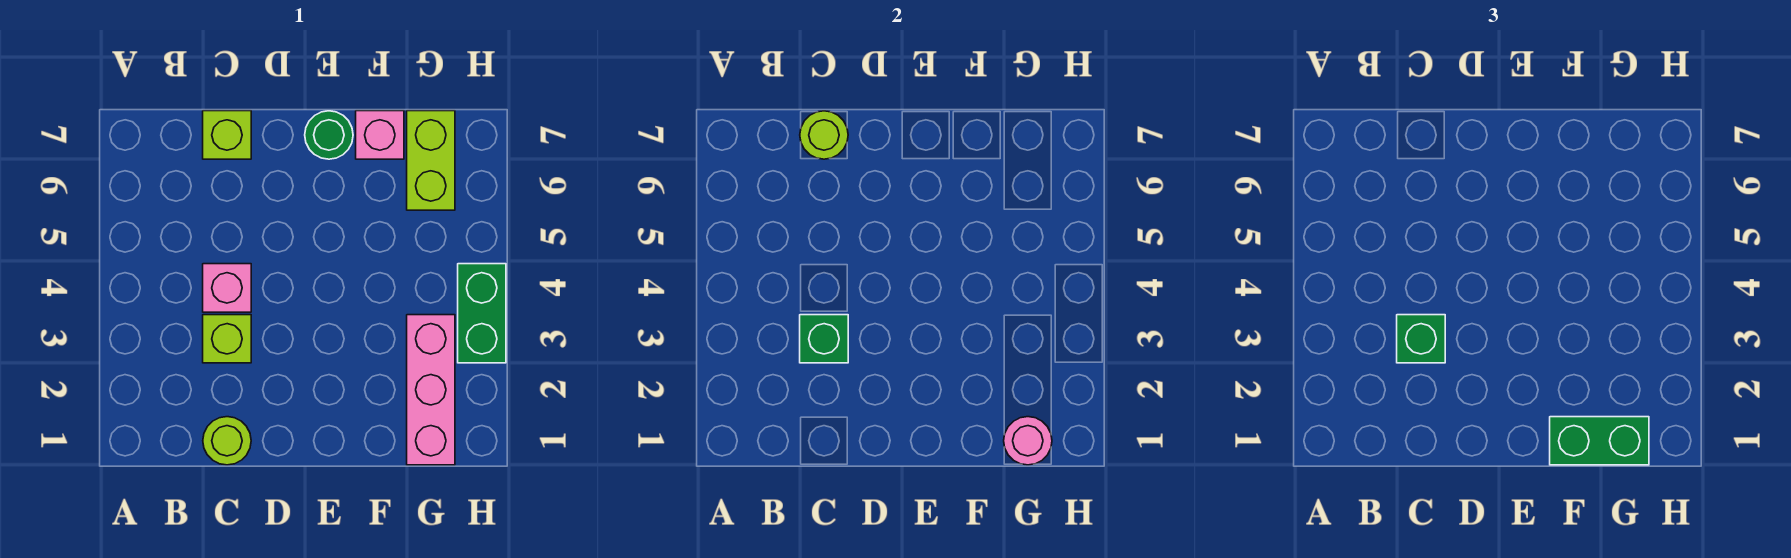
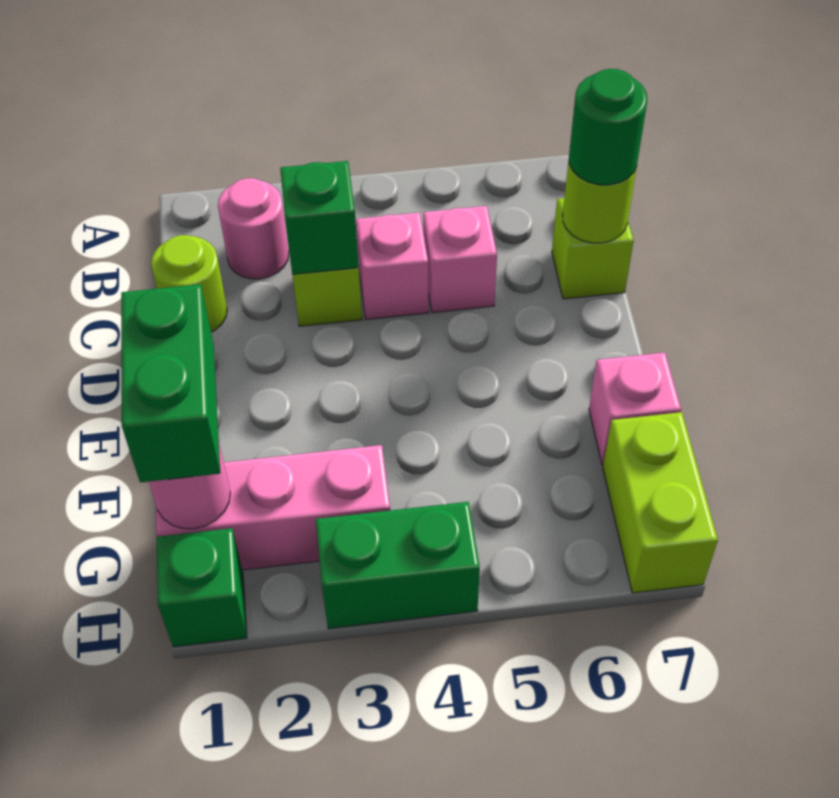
none -> pink round brick B2 level 1
green brick C3 level 3 -> green brick H1 level 1
none -> pink brick C5 level 1
green round brick E7 level 1 -> green round brick C7 level 3
lime brick G6:G7 level 1 -> lime brick G7:H7 level 1

